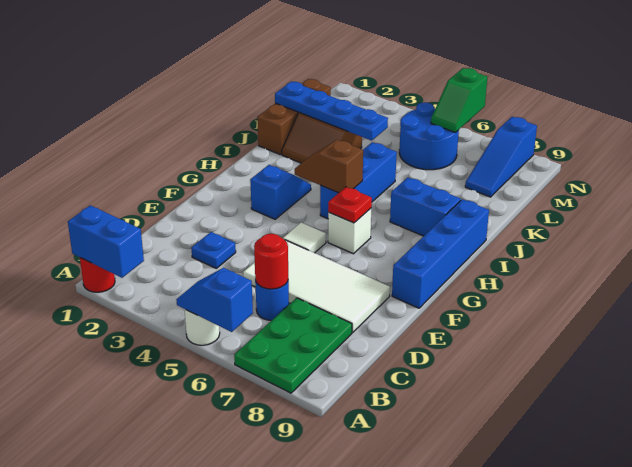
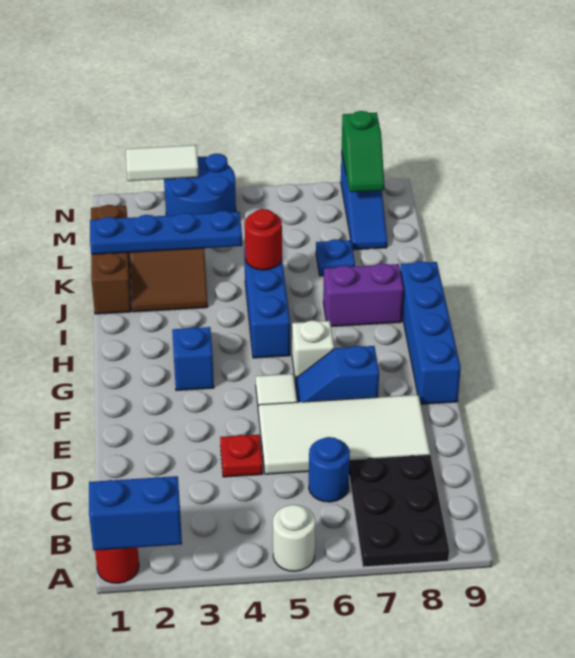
blue slope A5:A6 level 2 top 6 -> blue slope F6:F7 level 1 top 7
green plate A7:C8 level 1 -> black plate A7:C8 level 1
red round brick C6 level 2 -> red round brick J5 level 2
blue plate D3 level 1 -> blue plate K7 level 1
red plate G6 level 2 -> red plate D4 level 1
brown slope H4:H5 level 2 top 5 -> none
blue brick I7:I8 level 1 -> purple brick I7:I8 level 1
blue round brick L5:M6 level 1 -> blue round brick M3:N4 level 1
green slope M6:N6 level 2 top N -> green slope M8:N8 level 2 top N
none -> white tile N2:N3 level 2

